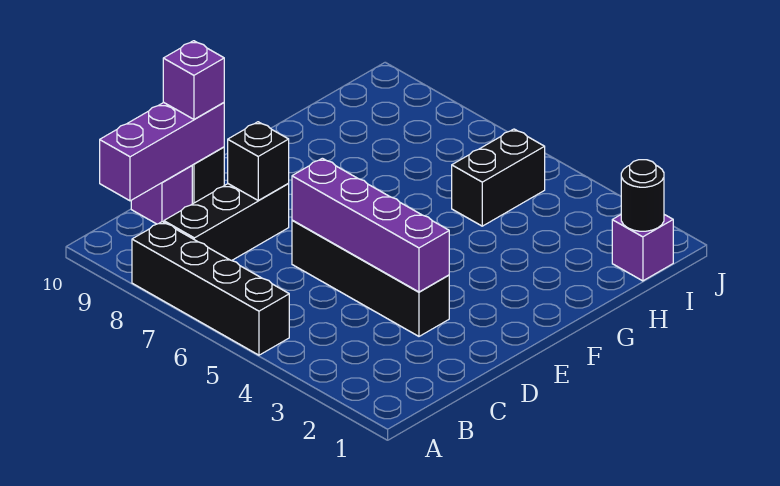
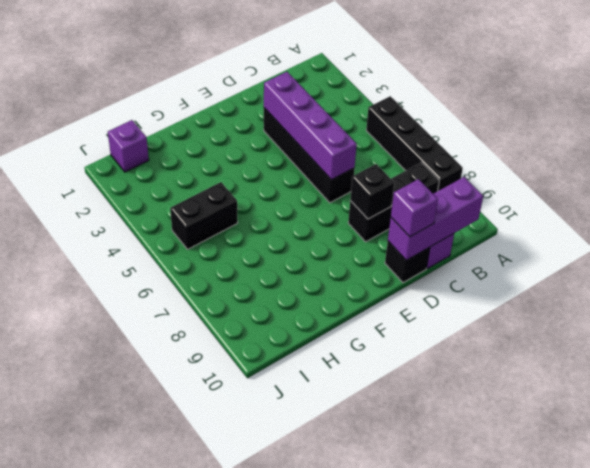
black round brick I1 level 2 -> none

